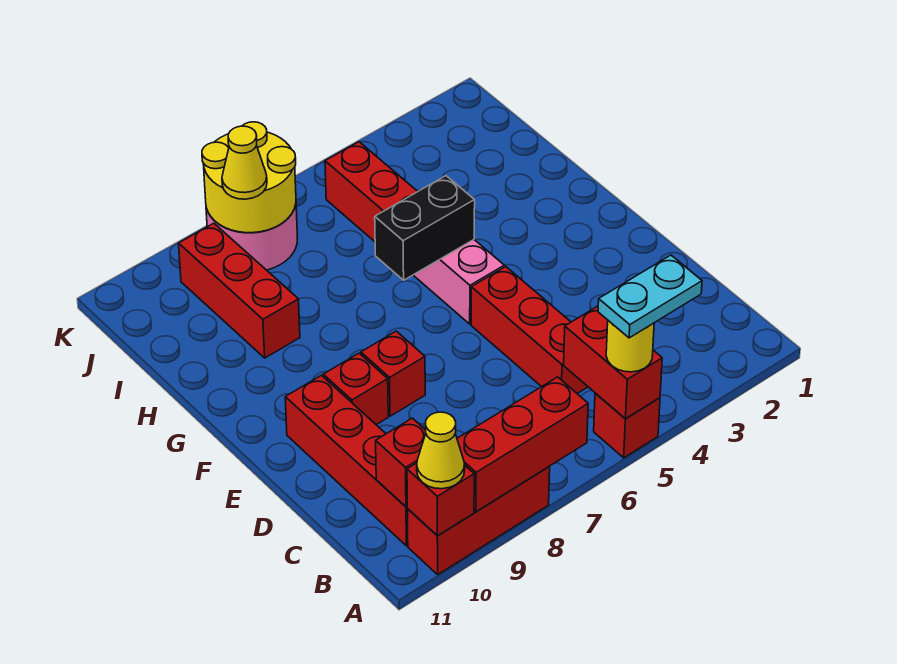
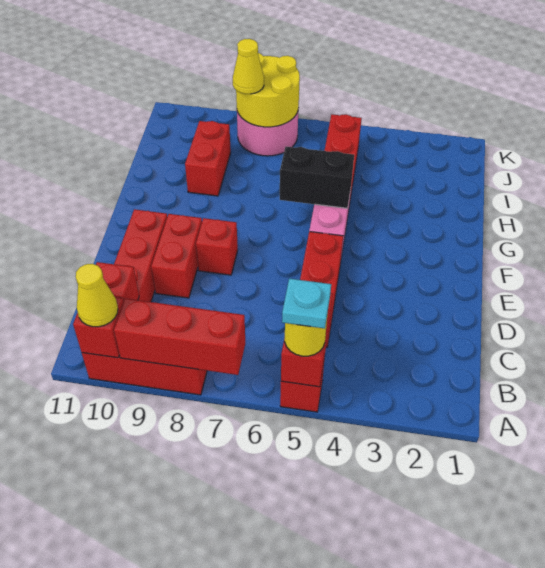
cyan plate A4:A5 level 4 -> cyan plate A5 level 4
red brick E9 level 1 -> red brick D9:E9 level 1
red brick H9:J9 level 1 -> red brick H9:I9 level 1

